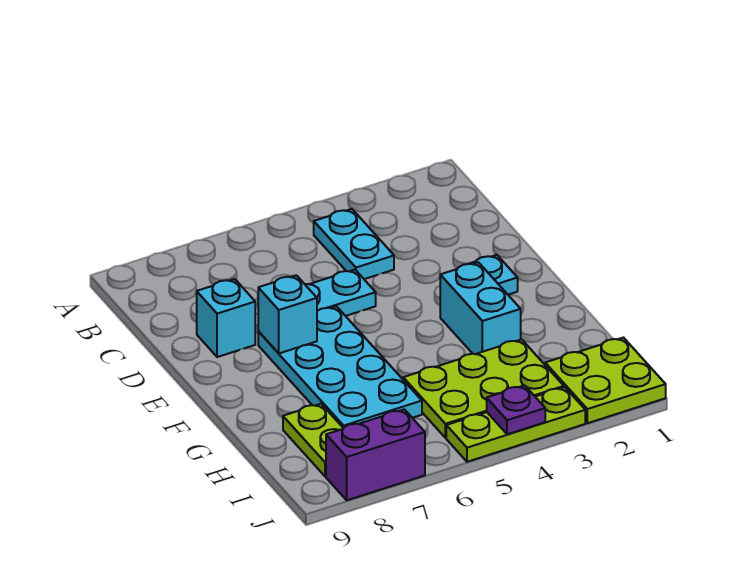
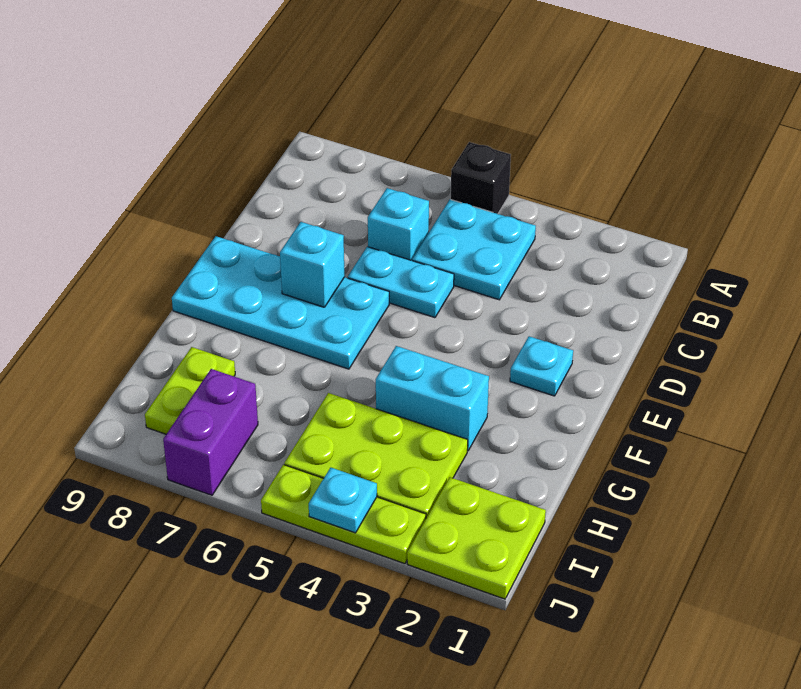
none -> black brick A5 level 1
cyan plate B4:C4 level 1 -> cyan plate B4:C5 level 1
cyan brick D8 level 1 -> cyan brick C6 level 1
cyan plate E6:H7 level 1 -> cyan plate E6:F9 level 1
cyan brick F3:G3 level 1 -> cyan brick G3:G4 level 1
purple plate J4 level 2 -> cyan plate J4 level 2
purple brick J7:J8 level 1 -> purple brick I7:J7 level 1

